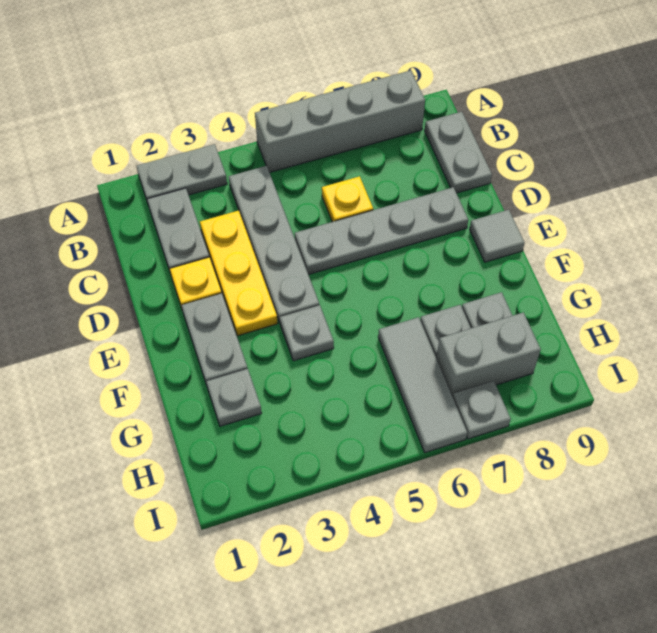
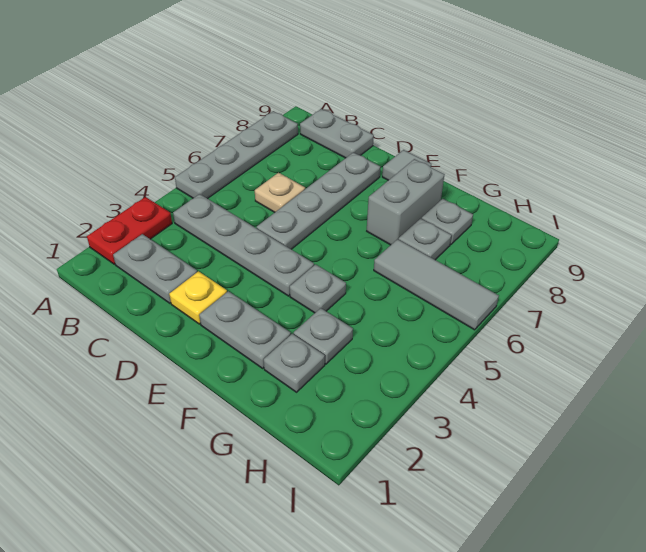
grey plate A2:A3 level 1 -> red plate A2:A3 level 1
grey brick A5:A8 level 1 -> grey plate A5:A8 level 1
yellow plate C3:E3 level 1 -> none
yellow plate C6 level 1 -> tan plate C6 level 1
grey brick H7:H8 level 1 -> grey brick F7:F8 level 1
grey plate I7 level 1 -> grey plate G3 level 1

